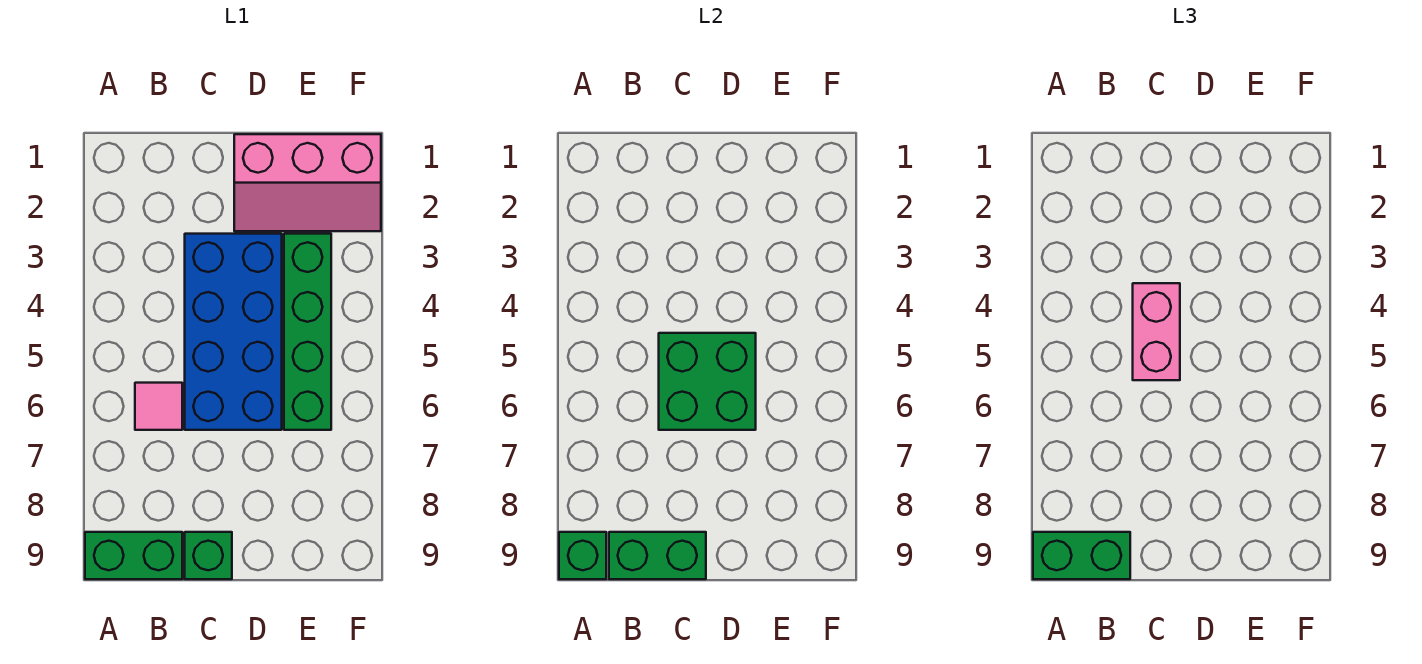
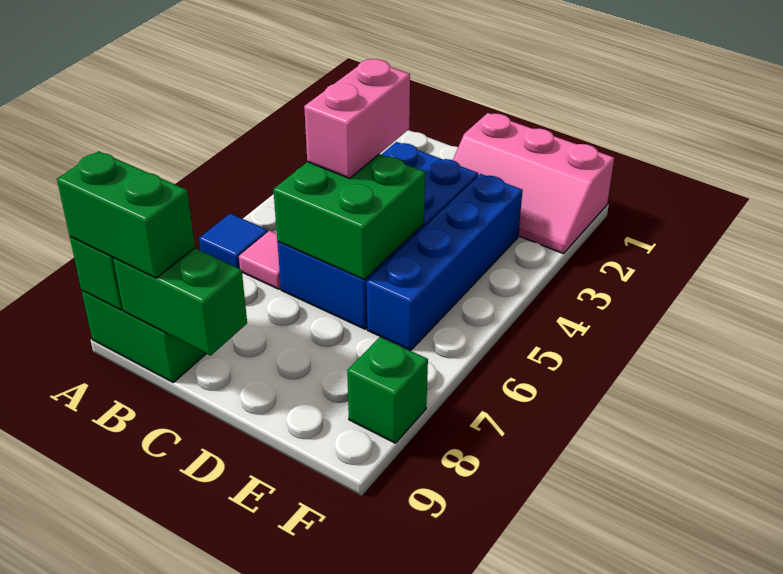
none -> blue tile A6 level 1
green brick C9 level 1 -> green brick F8 level 1
green brick E3:E6 level 1 -> blue brick E3:E6 level 1

